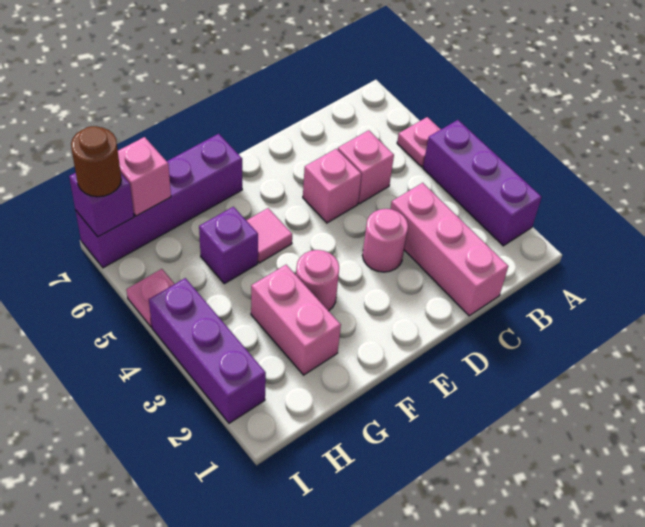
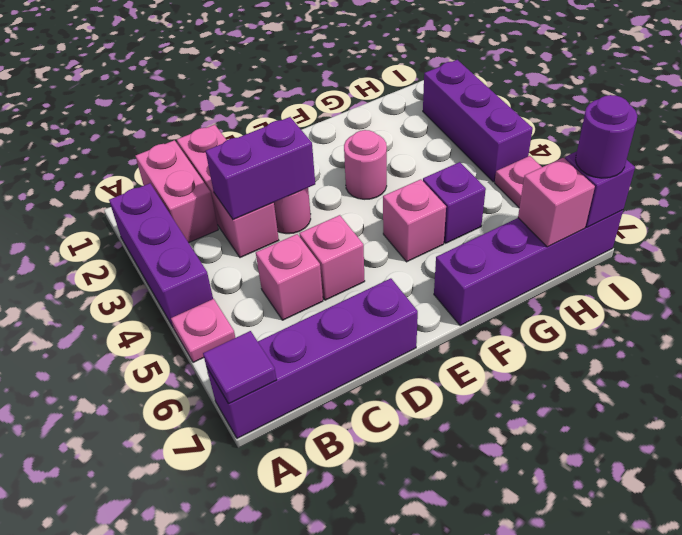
none -> purple brick A7:D7 level 1
none -> purple tile A7 level 2
none -> purple brick C3:D3 level 2
pink tile F5 level 1 -> pink brick F5 level 1
pink brick G2:G3 level 1 -> pink brick B1:B2 level 1
brown round brick I7 level 3 -> purple round brick I7 level 3

